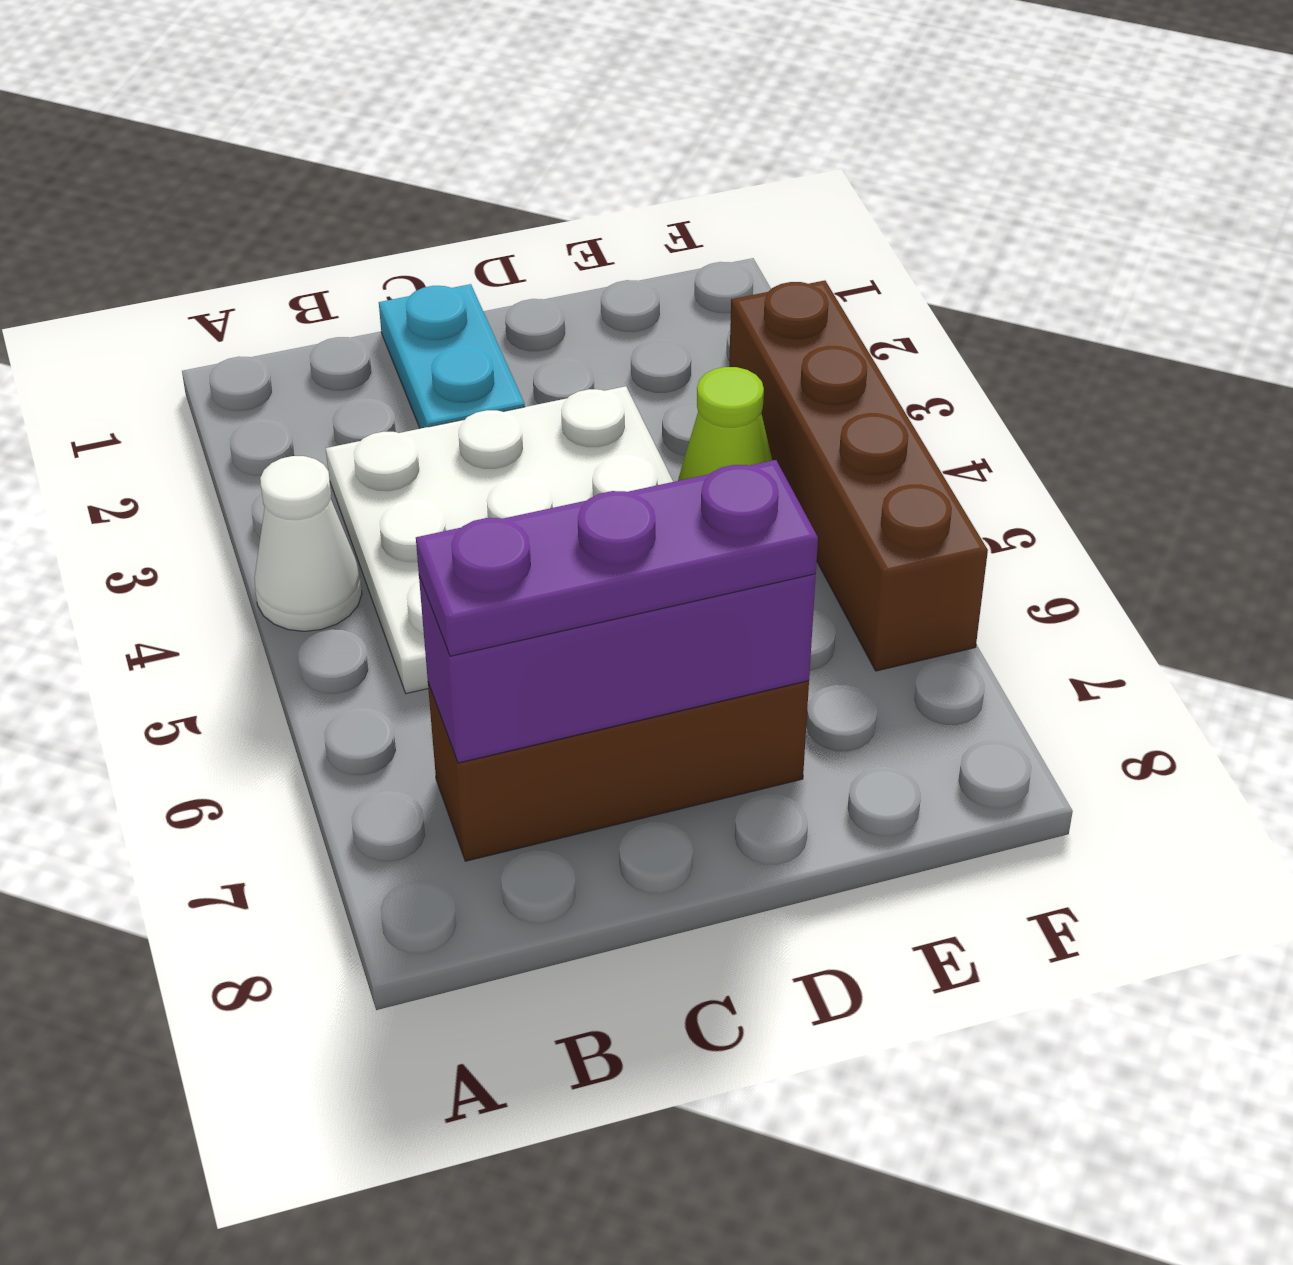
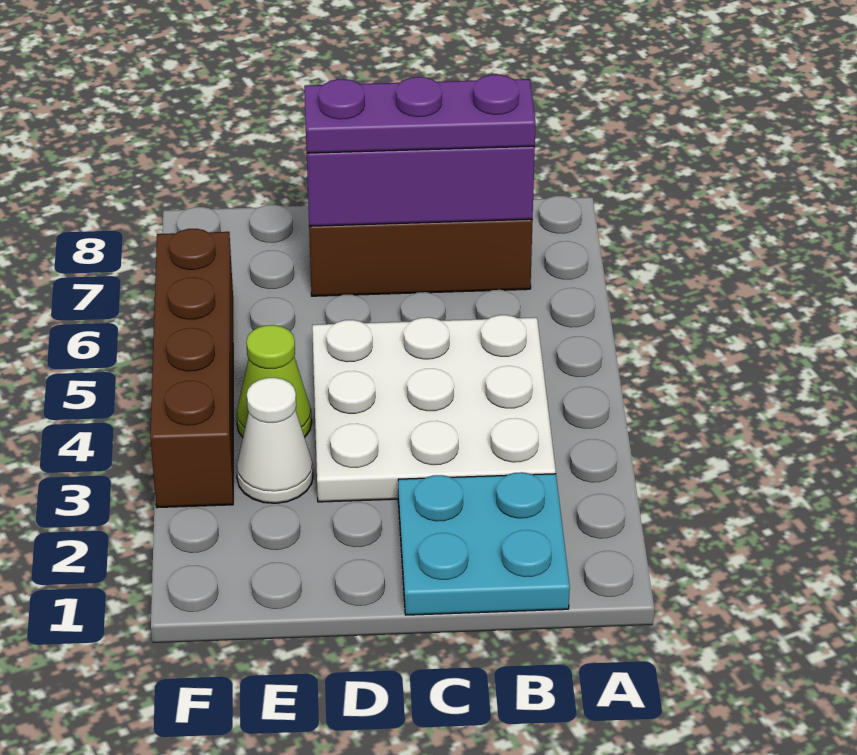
white cone A4 level 1 -> white cone E3 level 1
cyan plate C1:C2 level 1 -> cyan plate B1:C2 level 1

